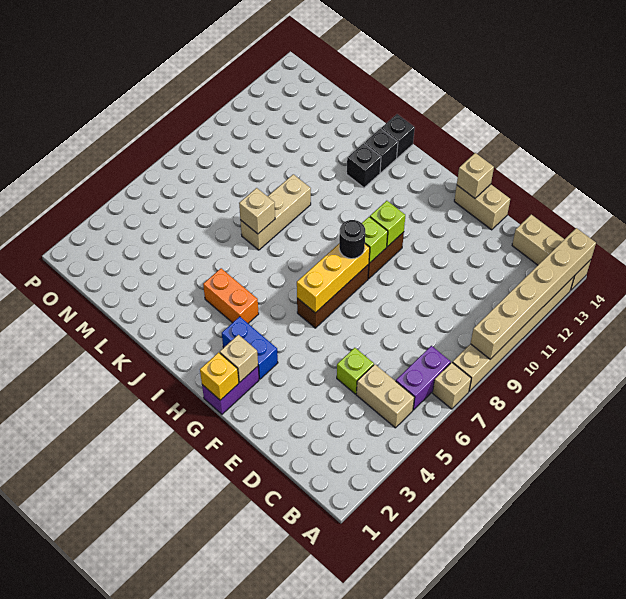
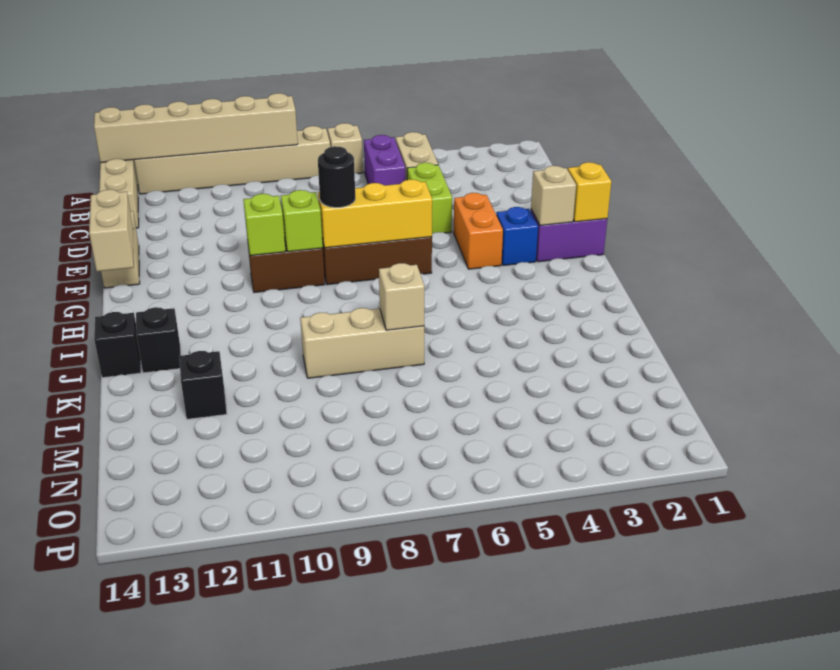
purple brick B6:B7 level 1 -> purple brick B6:C6 level 1
lime brick D5 level 1 -> lime brick D5:E5 level 1
tan brick F14 level 2 -> tan brick F14:G14 level 2
blue brick G3:H3 level 1 -> blue brick G3 level 1
orange brick I4:J4 level 1 -> orange brick F4:G4 level 1
black brick J12 level 1 -> black brick L12 level 1

